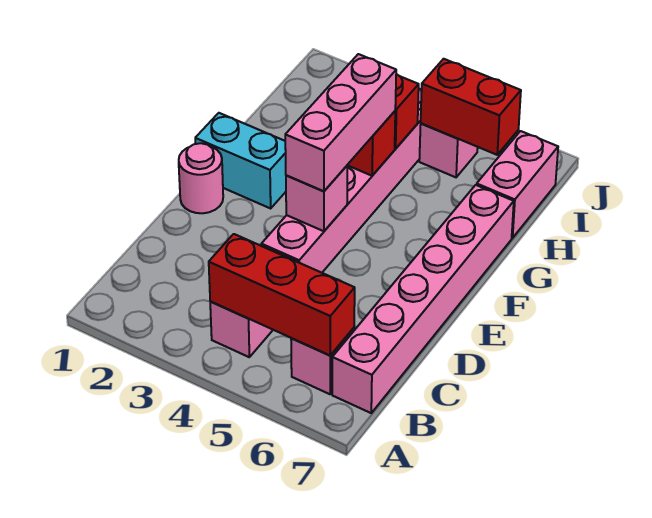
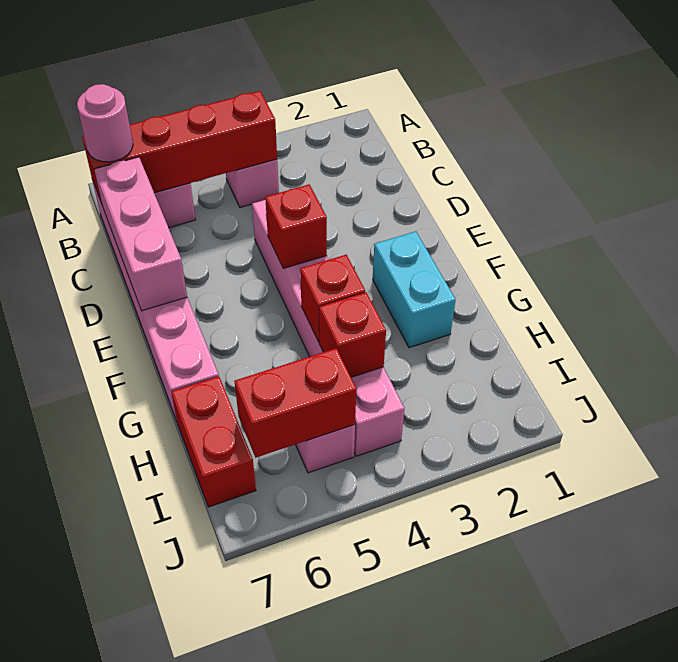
red brick B4:B6 level 2 -> red brick B4:B7 level 2
pink round brick E1 level 1 -> pink round brick B7 level 3
pink brick E4 level 2 -> red brick E4 level 2
pink brick E4:G4 level 3 -> pink brick C7:E7 level 2
cyan brick F1:F2 level 1 -> cyan brick F2:G2 level 1
pink brick H7:I7 level 1 -> red brick H7:I7 level 1

